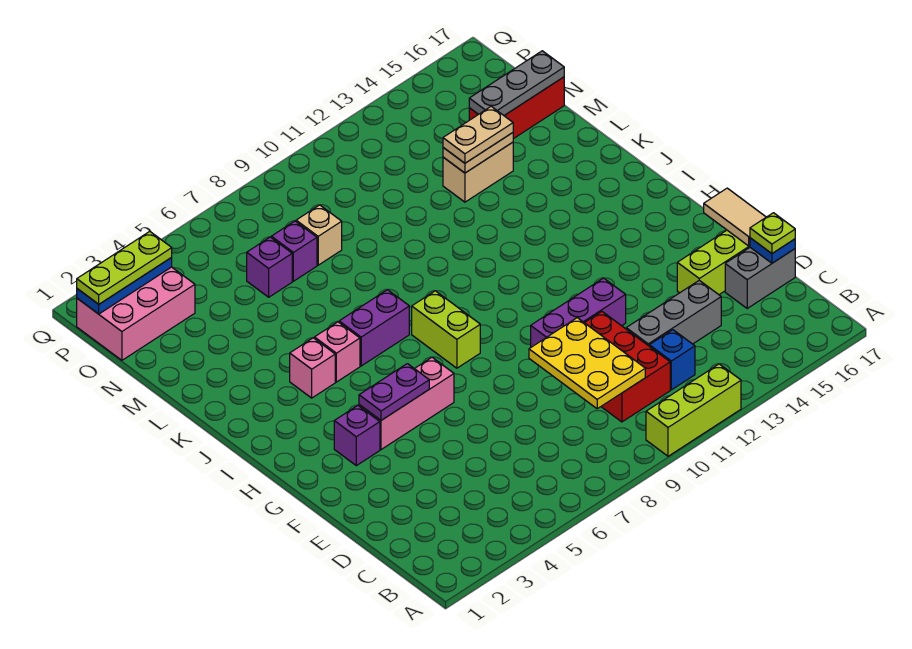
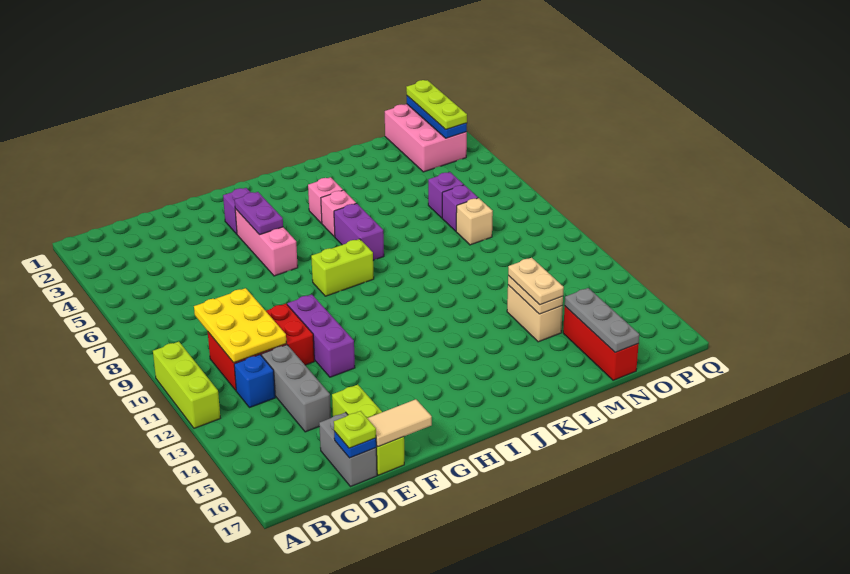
yellow plate C9:E10 level 2 -> yellow plate C9:D11 level 2

